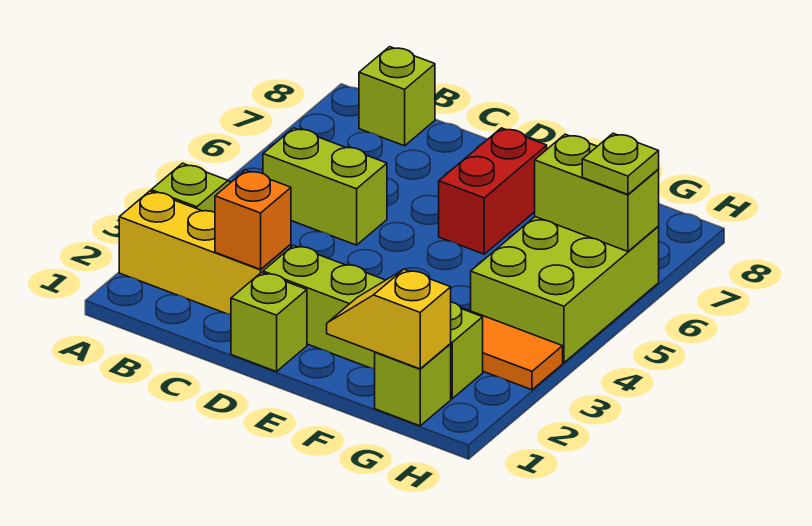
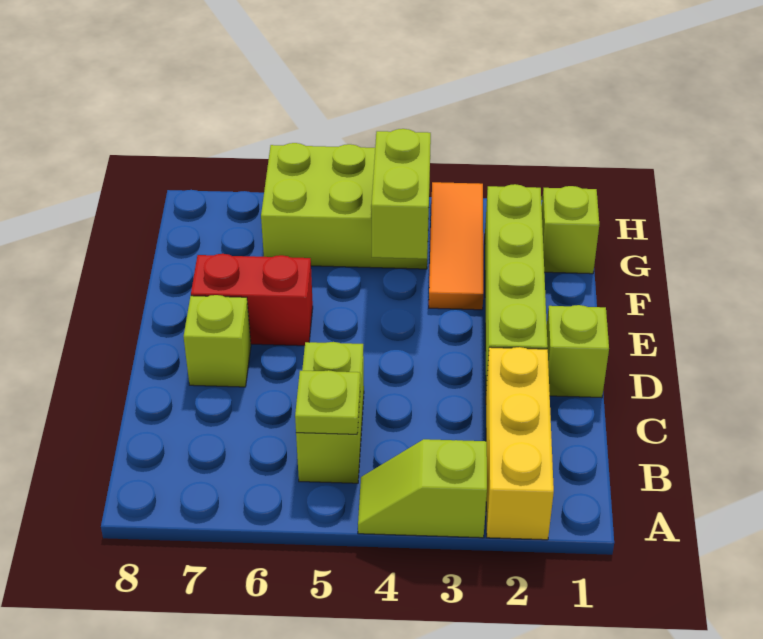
lime brick B8 level 1 -> lime brick D7 level 1
orange brick C2 level 2 -> none
yellow slope F1:G1 level 2 top G -> none
lime brick G6:H6 level 2 -> lime brick F4:G4 level 2
lime plate H6 level 3 -> lime plate B5 level 2

